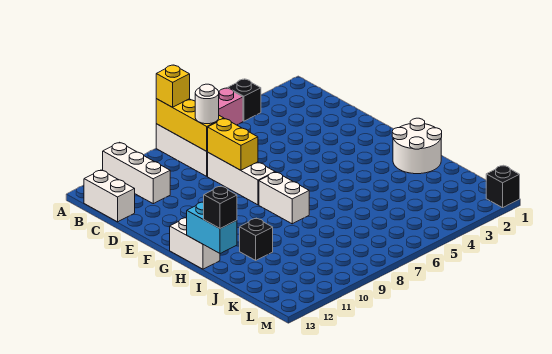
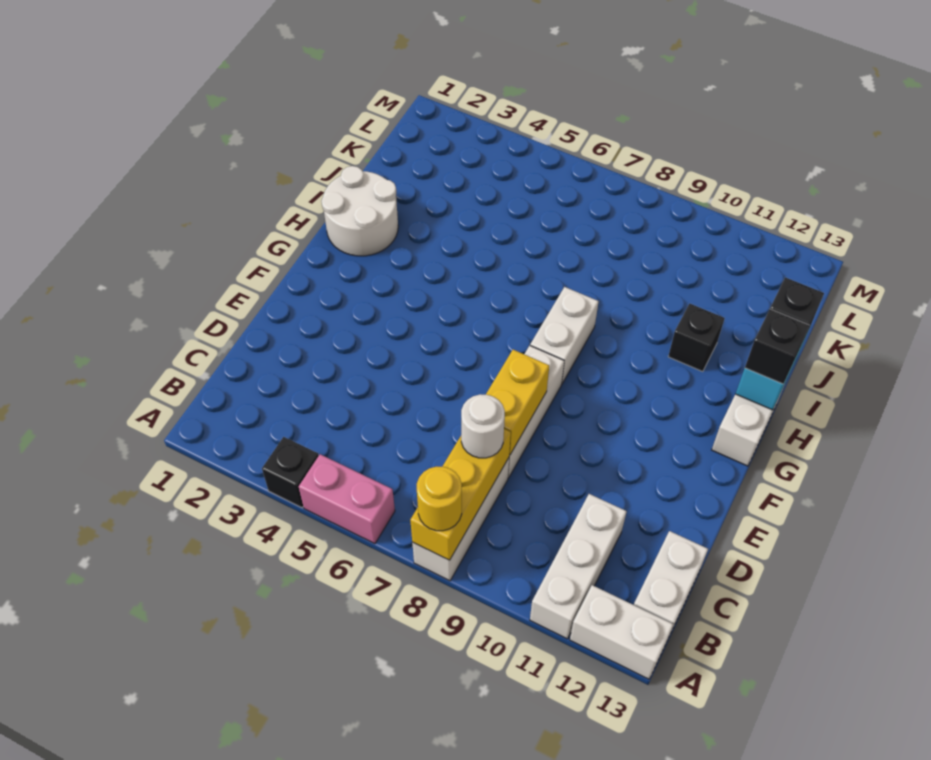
yellow brick A8 level 3 -> yellow round brick A8 level 3
none -> white brick A12:A13 level 1
black brick M1 level 1 -> black brick H13 level 3

